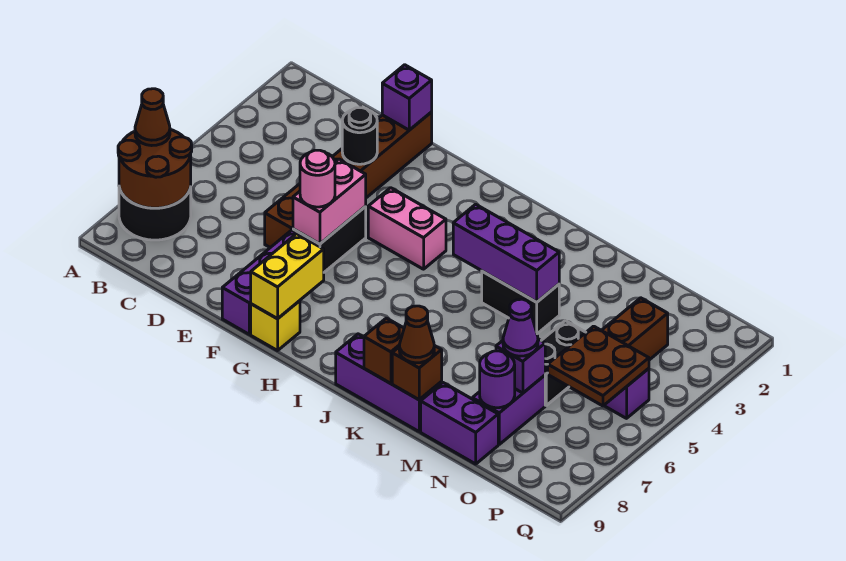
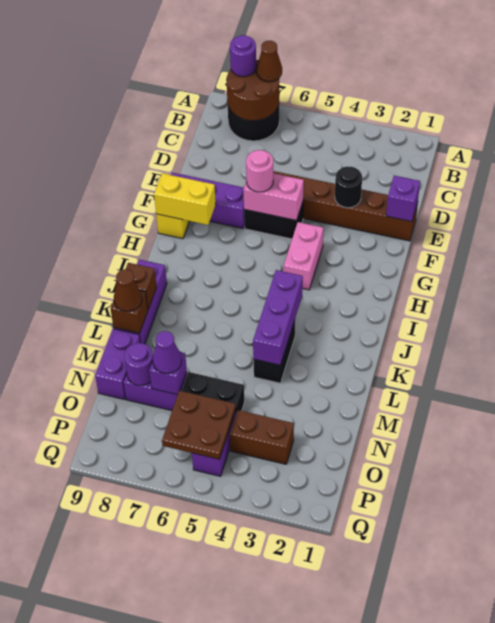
none -> purple round brick A8 level 3

